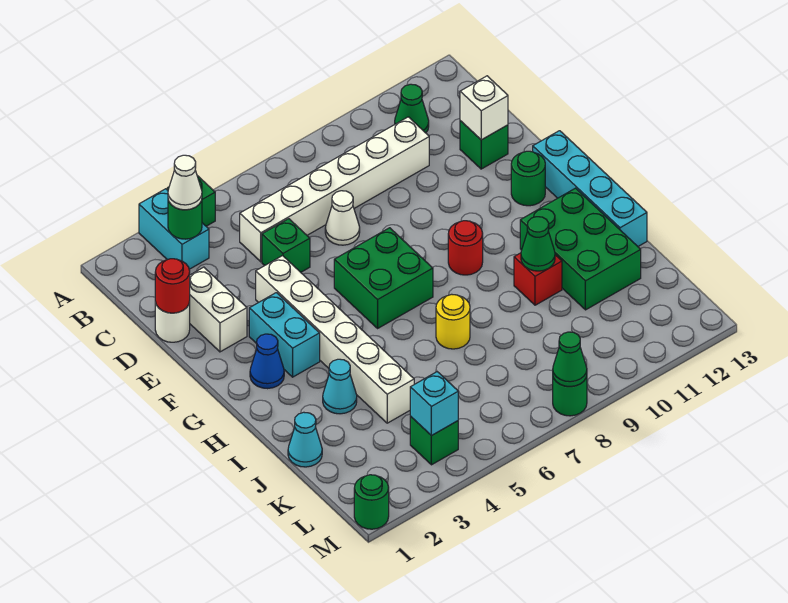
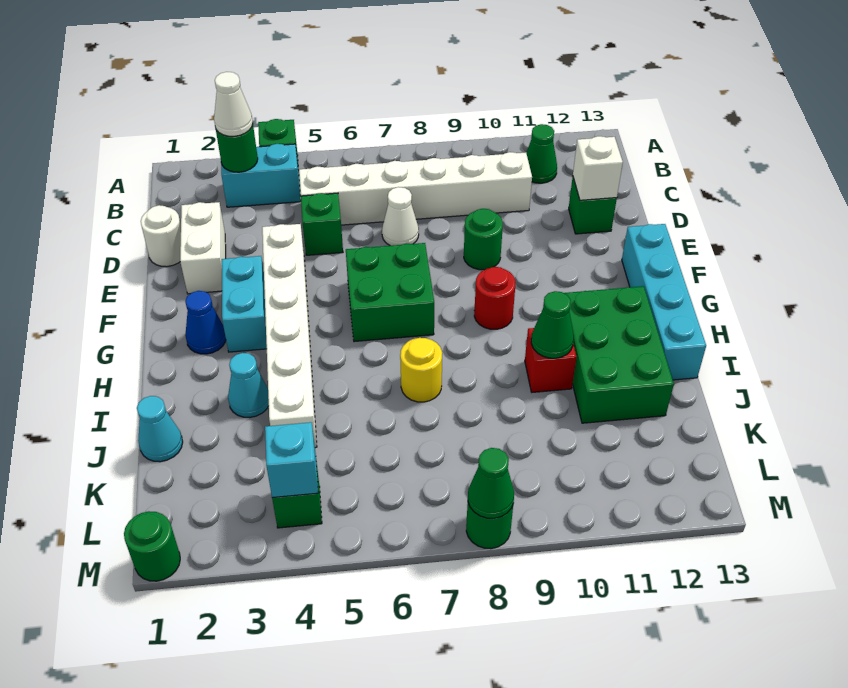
cyan brick A3:B3 level 1 -> cyan brick B3:B4 level 1
red round brick D1 level 2 -> none
green round brick F12 level 1 -> green round brick E9 level 1

